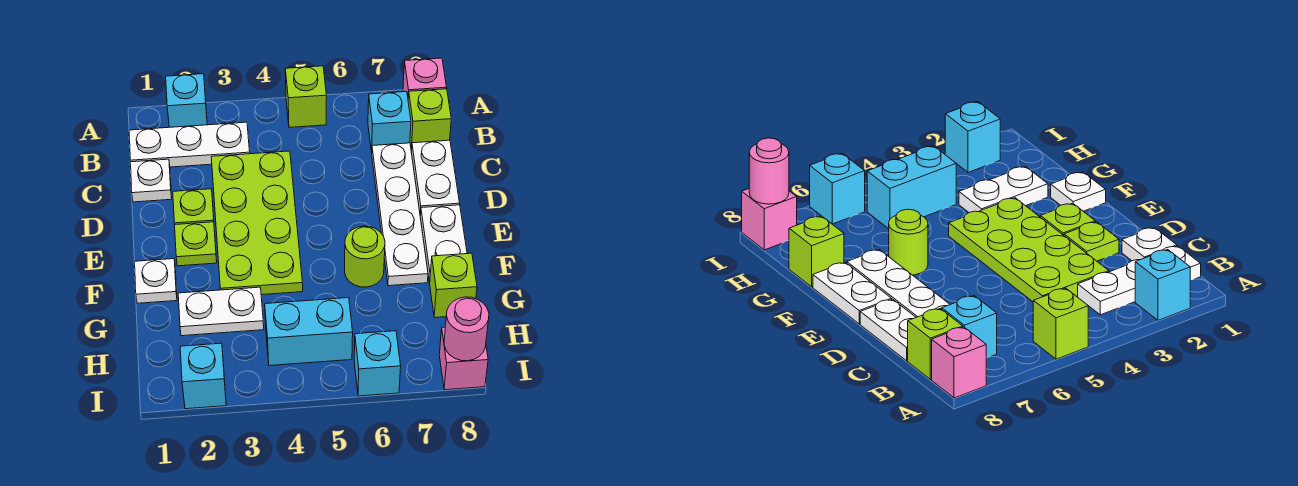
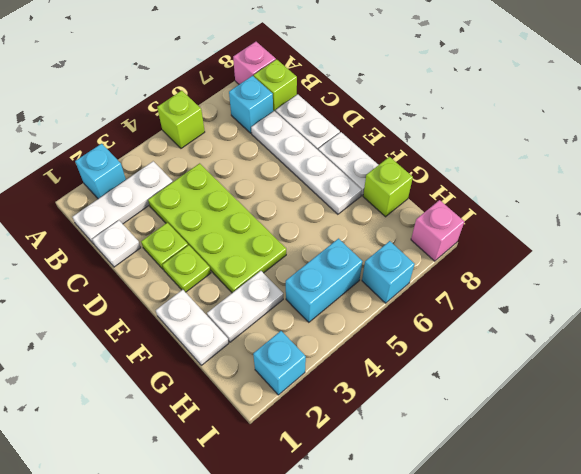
white plate F1 level 1 -> white plate F1:G1 level 1
lime round brick F6 level 1 -> none
pink round brick I8 level 2 -> none

